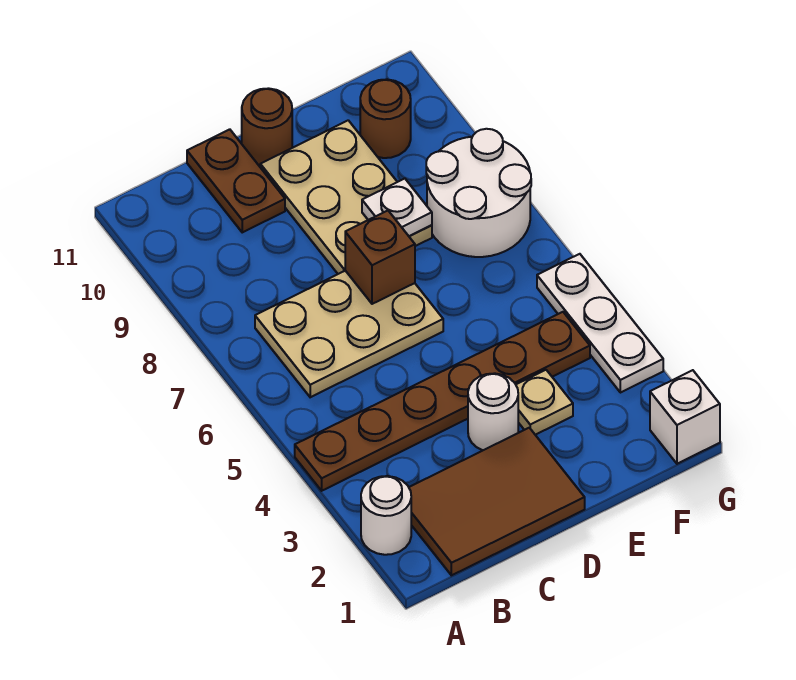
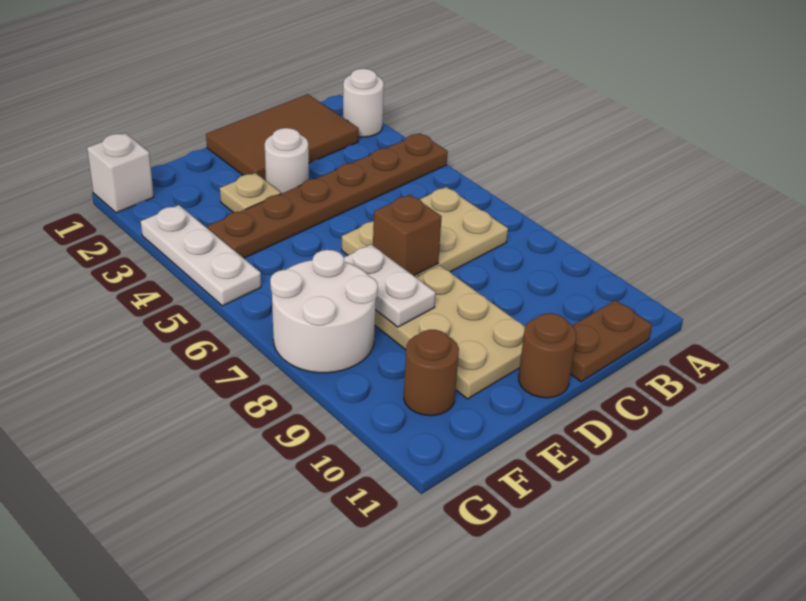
brown plate C10:C11 level 1 -> brown plate B11:C11 level 1
white plate E8 level 2 -> white plate E7:E8 level 2

